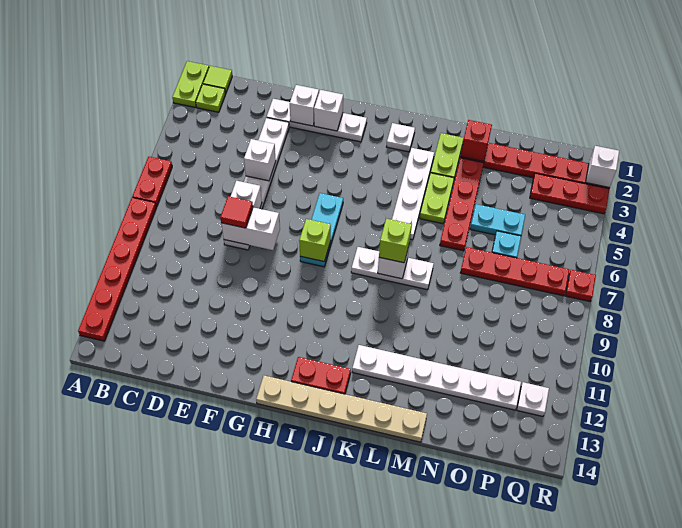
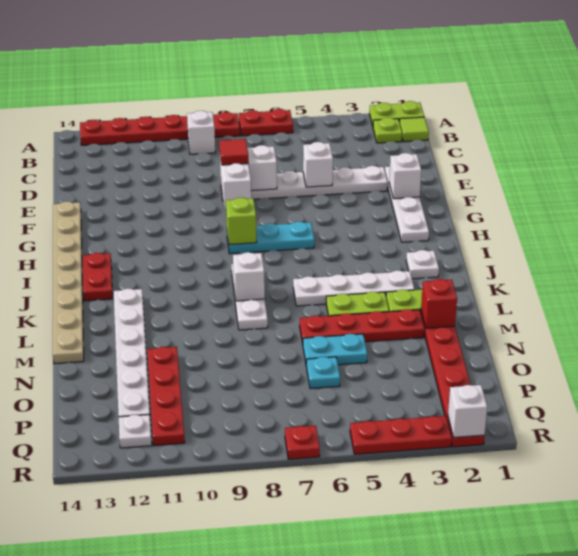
white brick G2 level 2 -> white brick B9 level 1
tan plate H14:M14 level 1 -> tan plate F14:M14 level 1
lime brick K8 level 3 -> none
cyan plate N5:O5 level 1 -> cyan plate N5:N6 level 1
red plate N7:Q7 level 1 -> red plate N11:Q11 level 1
red plate P3:R3 level 1 -> red plate R3:R5 level 1

